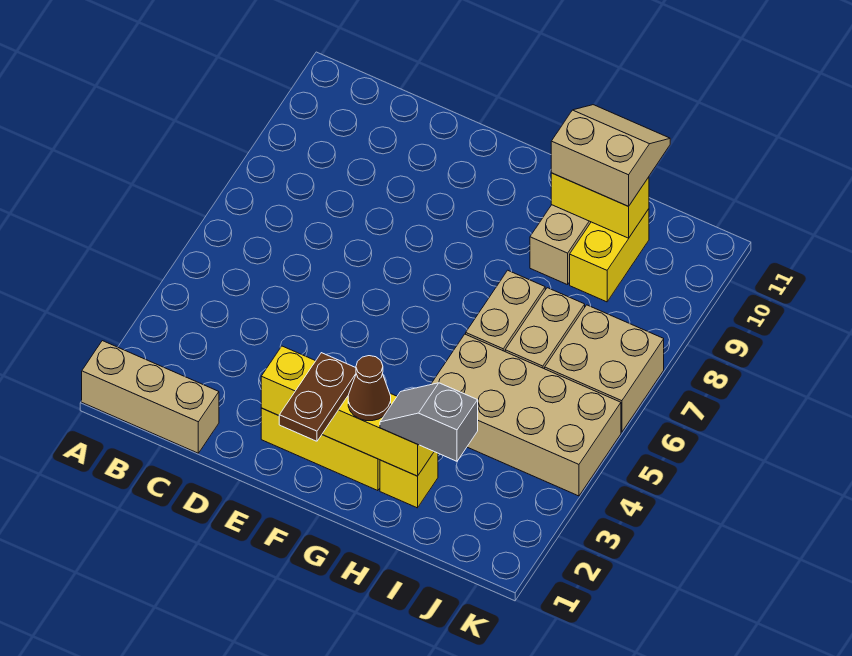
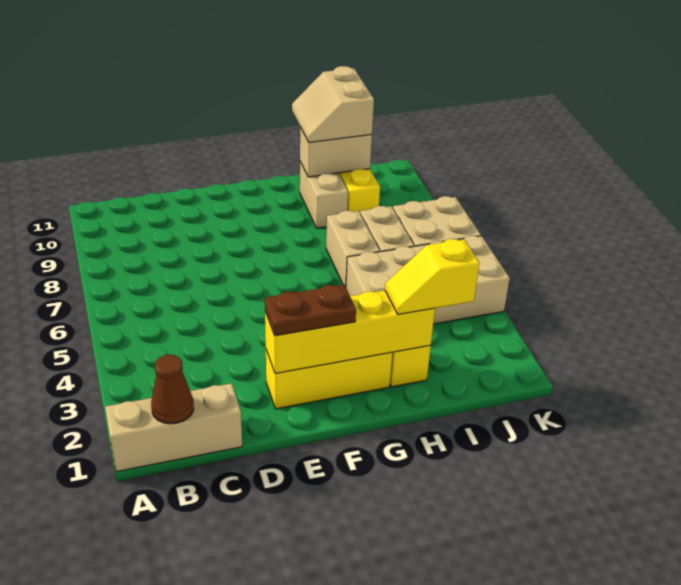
brown plate F1:F2 level 3 -> brown plate E2:F2 level 3
brown cone G2 level 3 -> brown cone B1 level 2
grey slope H2:I2 level 3 top I -> yellow slope H2:I2 level 3 top I
yellow brick H10:I10 level 2 -> tan brick H10:I10 level 2
tan slope H10:I11 level 3 top 10 -> tan slope H10:I11 level 3 top I

